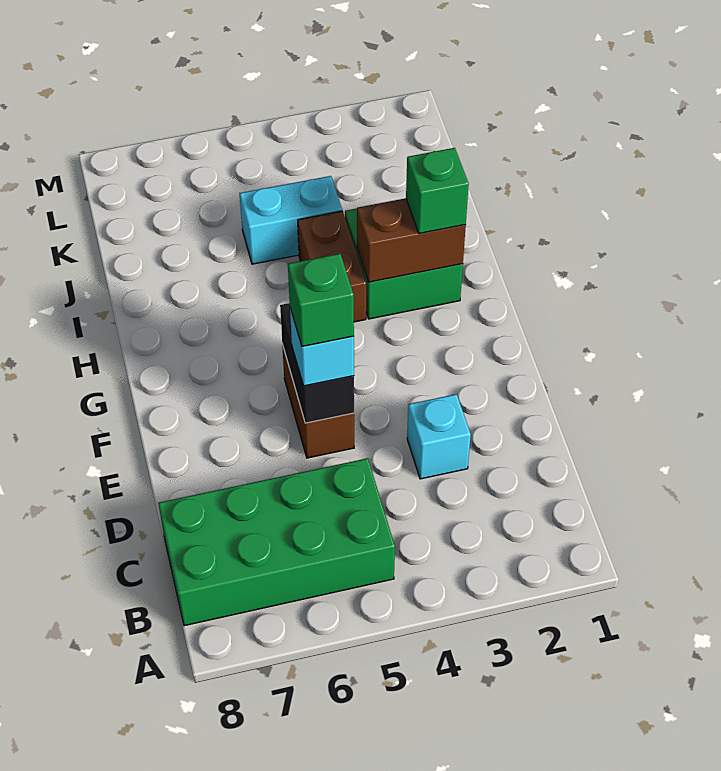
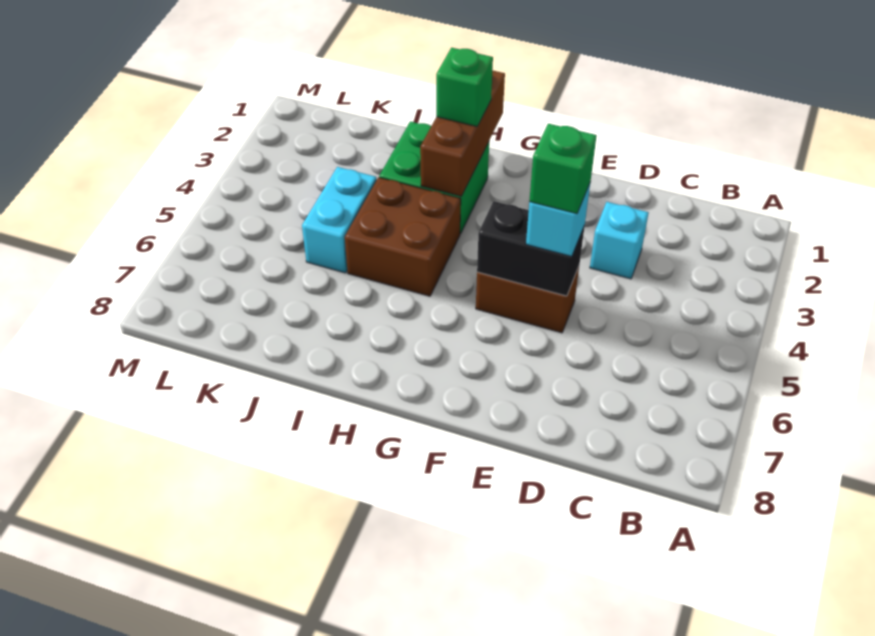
green brick B5:C8 level 1 -> none
brown brick H2:H3 level 2 -> brown brick H1:H3 level 2
brown brick H4:I4 level 1 -> brown brick H4:I5 level 1

